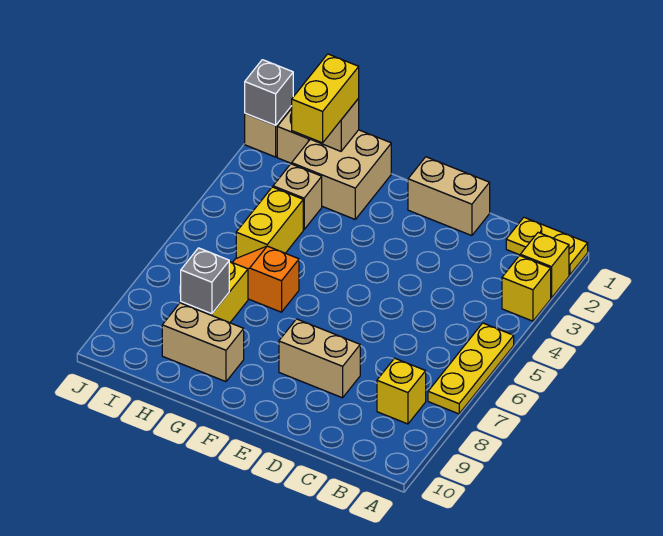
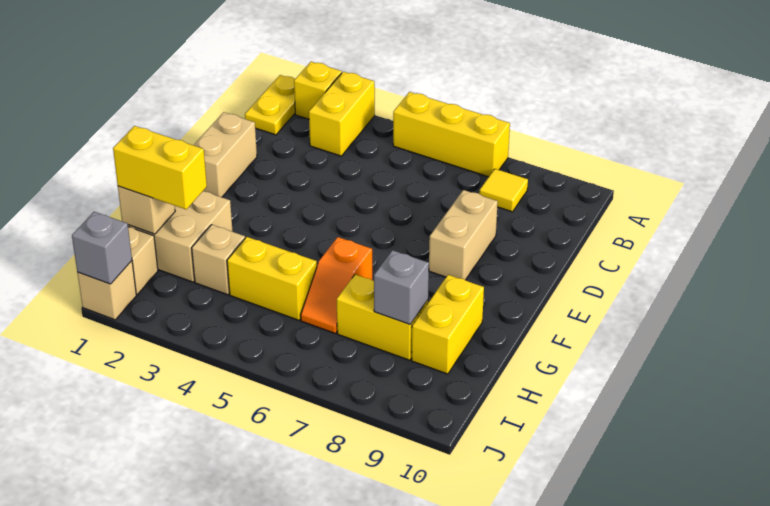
yellow brick A3 level 1 -> yellow brick A3:B3 level 1
yellow plate A5:A7 level 1 -> yellow brick A5:A7 level 1
yellow brick B8 level 1 -> yellow tile B8 level 1
tan brick G9:H9 level 1 -> yellow brick G9:H9 level 1

